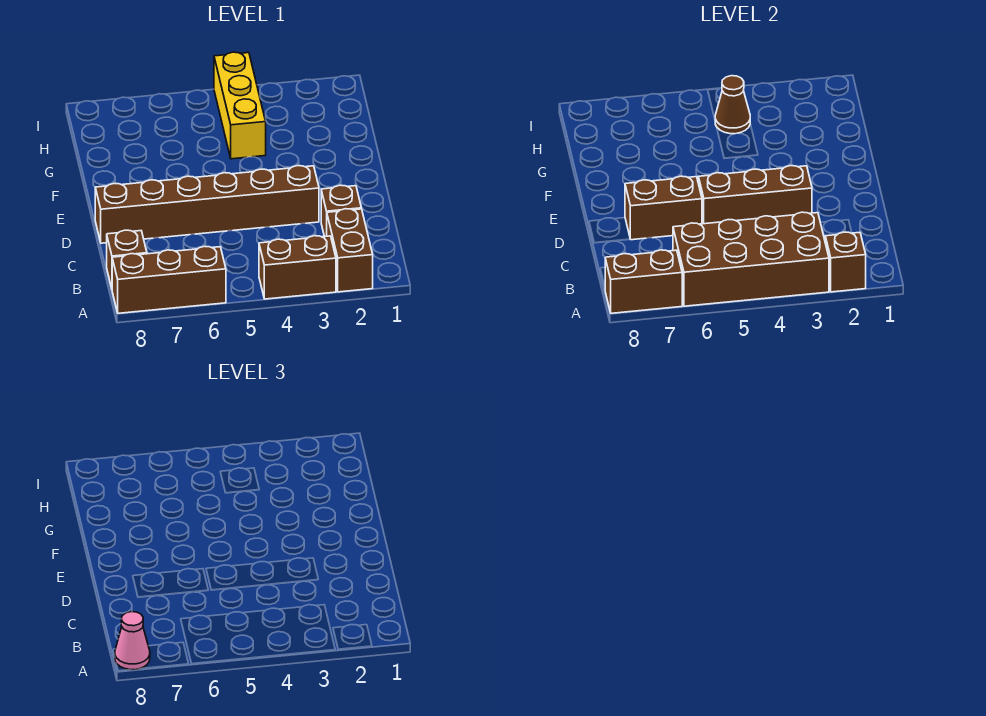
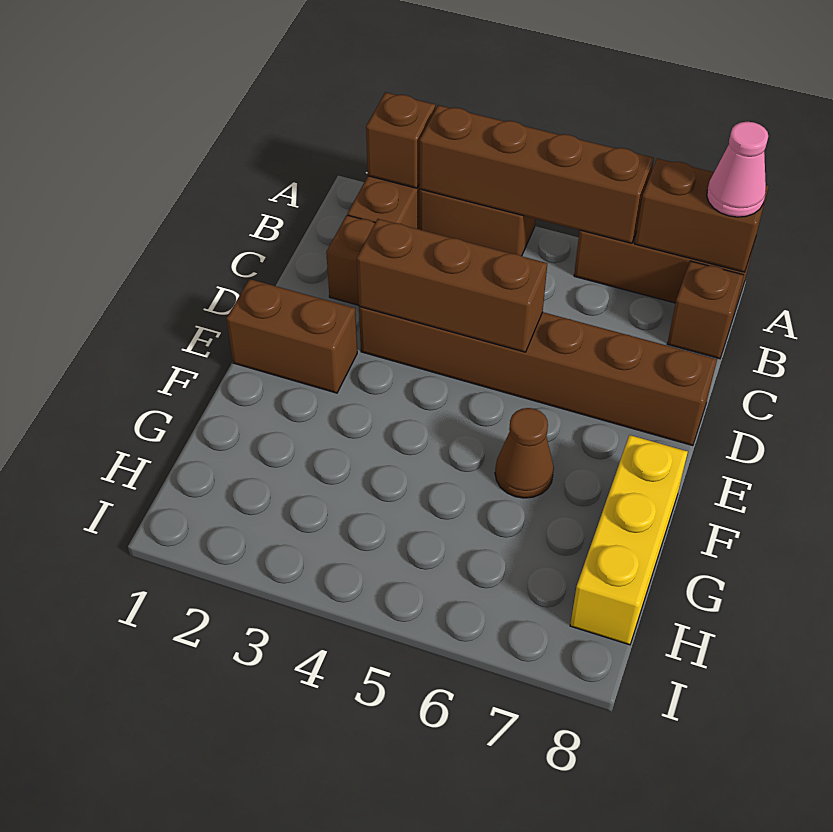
brown brick A3:B6 level 2 -> brown brick A3:A6 level 2
brown brick D6:D7 level 2 -> brown brick E1:E2 level 1
yellow brick G4:I4 level 1 -> yellow brick F8:H8 level 1
brown cone H4 level 2 -> brown cone F6 level 1

